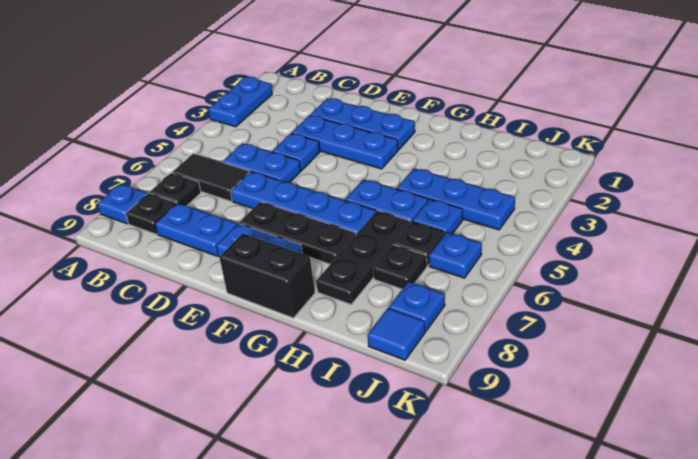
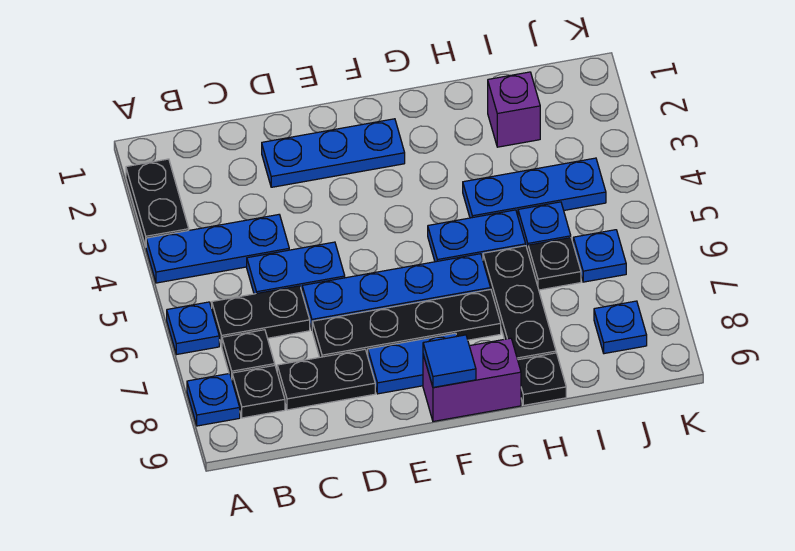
blue plate A2:A3 level 1 -> black plate A2:A3 level 1
black tile B6:C6 level 1 -> black plate B6:C6 level 1
blue plate C8:D8 level 1 -> black plate C8:D8 level 1
blue plate D3:F3 level 1 -> blue plate A4:C4 level 1
blue plate D4 level 1 -> blue plate A6 level 1
black plate E7:G7 level 1 -> black plate D7:G7 level 1
black brick F9:G9 level 1 -> purple brick F9:G9 level 1
none -> purple brick I2 level 1
black plate I7 level 1 -> black plate H9 level 1
blue tile J9 level 1 -> blue tile F9 level 2

